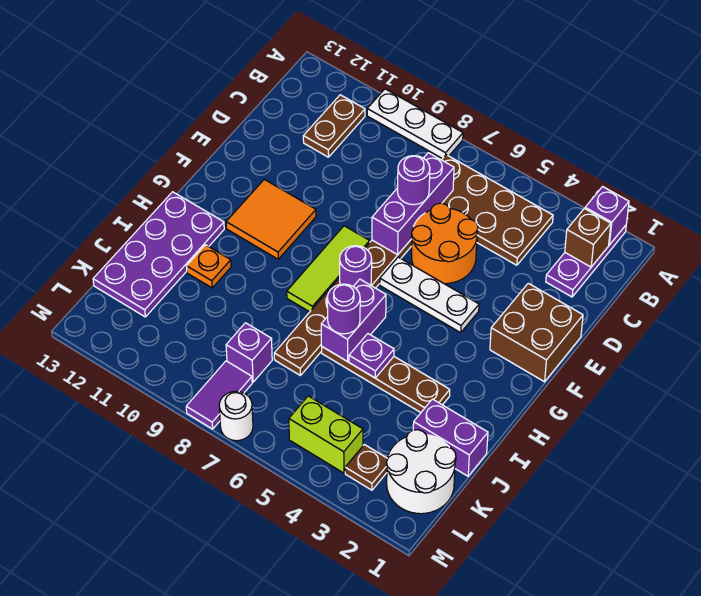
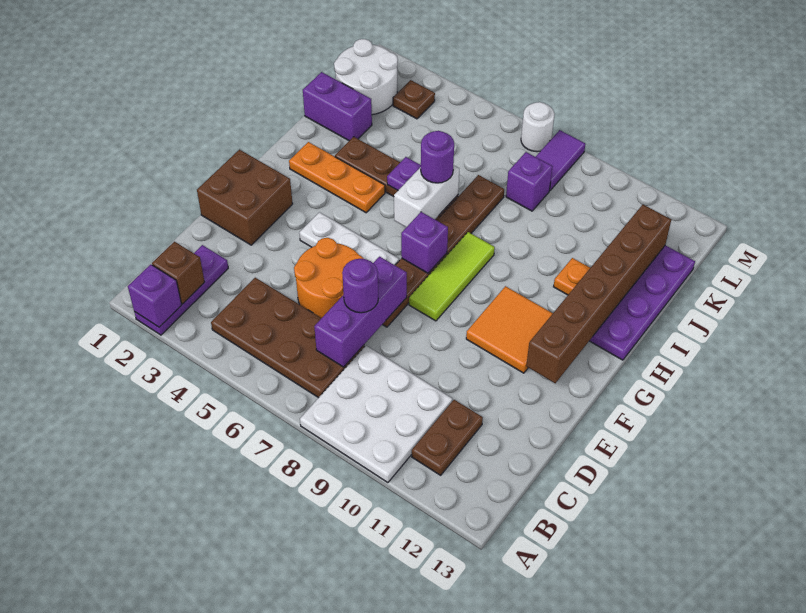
white plate A8:A10 level 1 -> white plate A8:C10 level 1
none -> brown brick F12:K12 level 2
purple round brick G7 level 2 -> purple brick G7 level 2
none -> orange plate H2:H4 level 1
purple brick H6:I6 level 2 -> white brick H6:I6 level 2
lime brick L4:L5 level 1 -> none

